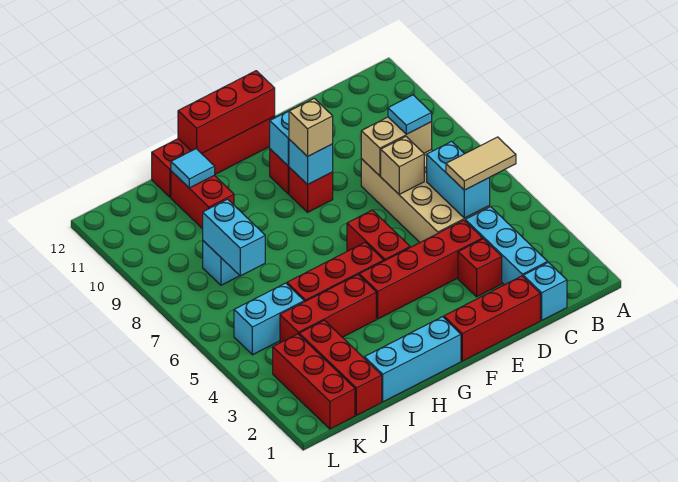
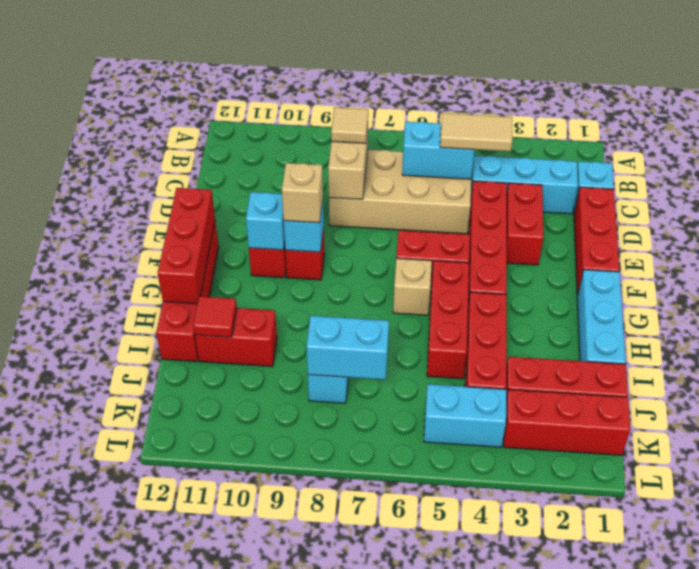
tan tile B5:C5 level 3 -> tan tile C4:C5 level 3
cyan tile C8 level 3 -> tan tile C8 level 3
red brick D3 level 1 -> red brick D3:E3 level 1
tan brick D7 level 2 -> tan brick G6 level 1
cyan tile I11 level 2 -> red tile I11 level 2
cyan brick J5:K5 level 1 -> cyan brick K4:K5 level 1

